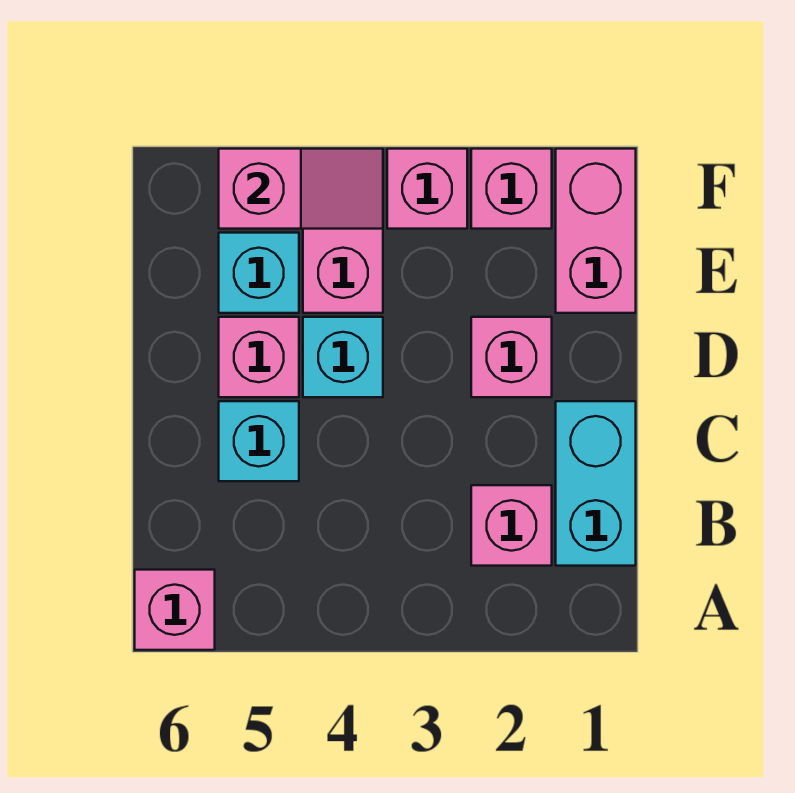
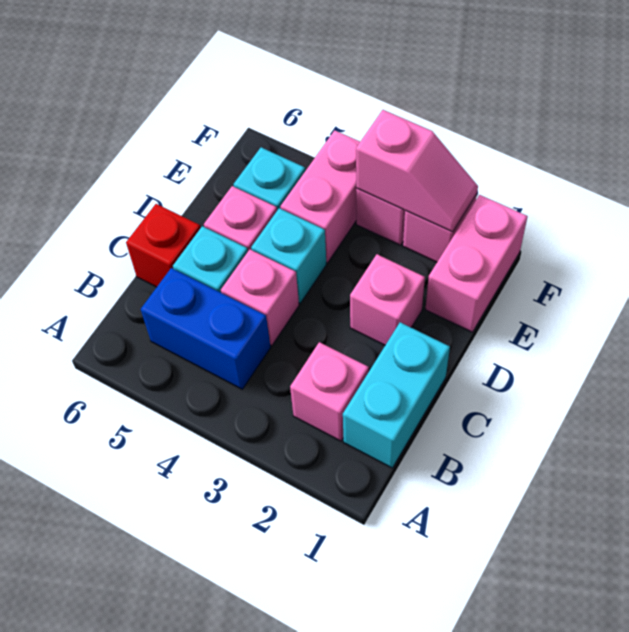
pink brick A6 level 1 -> pink brick C4 level 1
none -> blue brick B4:B5 level 1
none -> red brick C6 level 1
pink slope F4:F5 level 2 top 5 -> pink slope F2:F3 level 2 top 3

